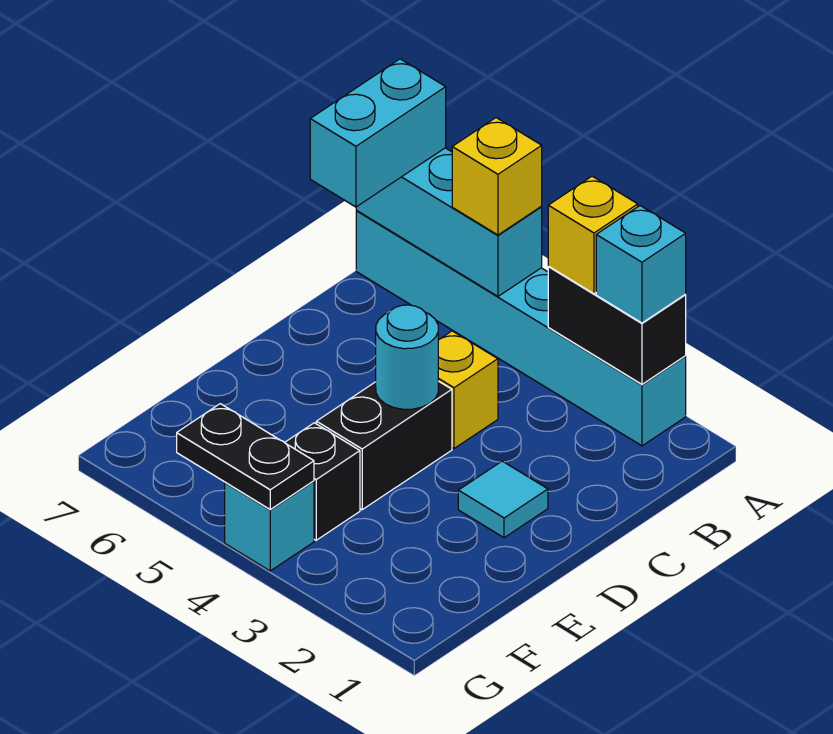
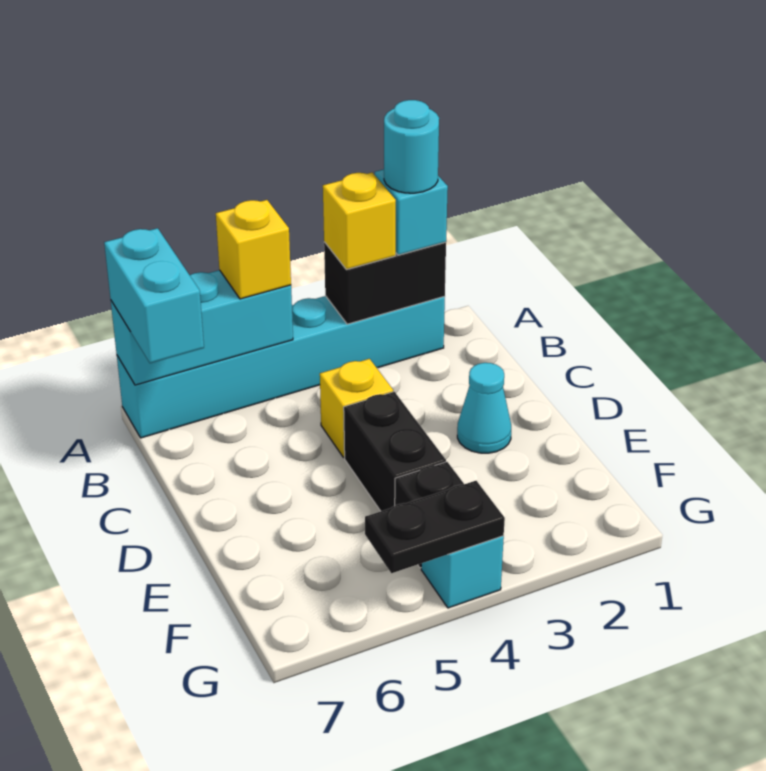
cyan tile D2 level 1 -> cyan cone D2 level 1
cyan round brick D4 level 2 -> cyan round brick A2 level 4

